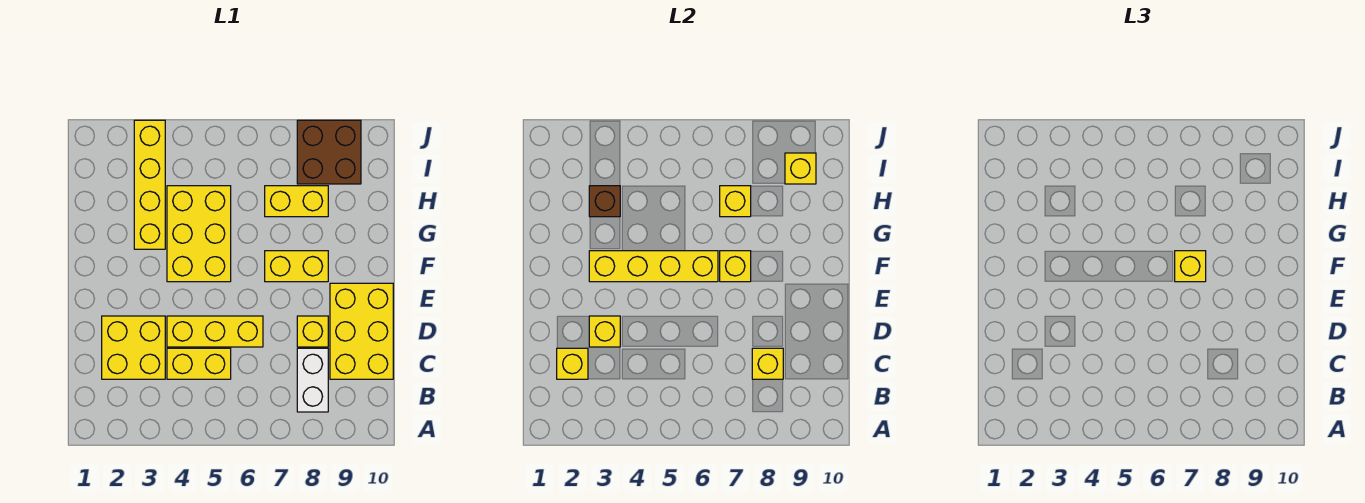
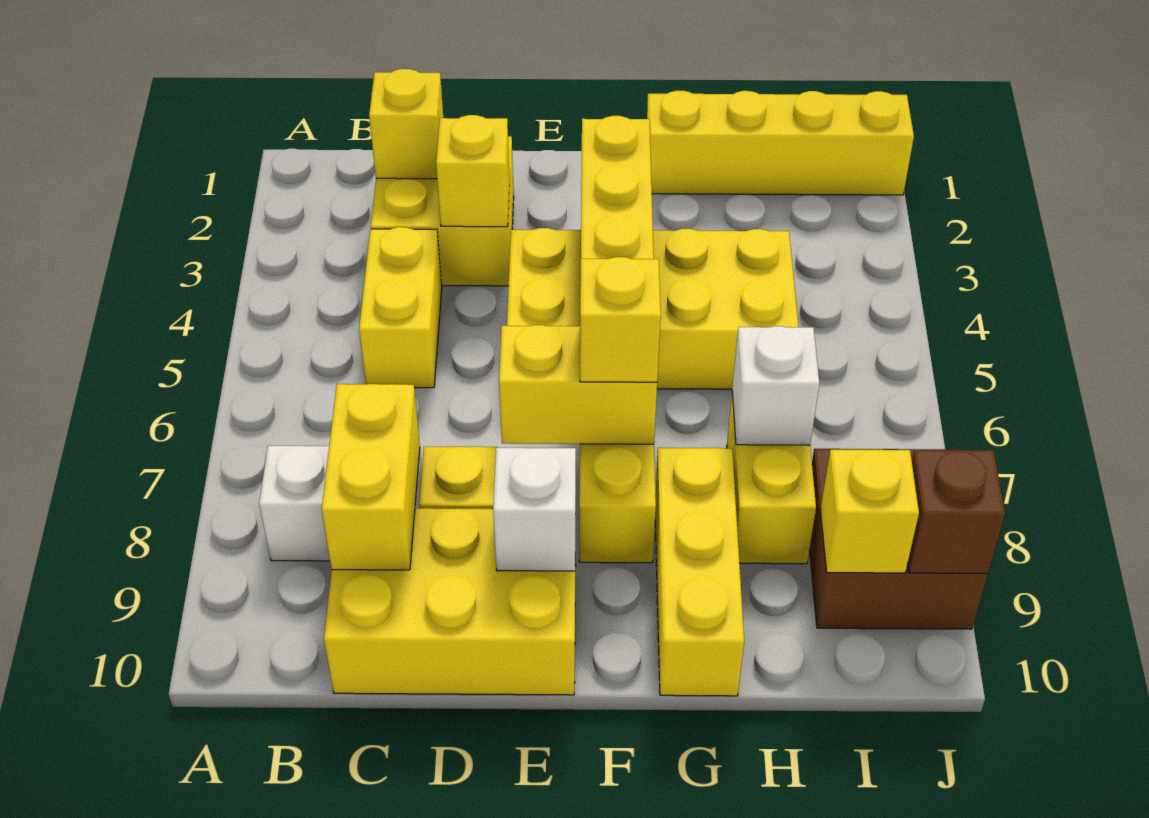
yellow brick C8 level 2 -> yellow brick C8:C9 level 2
yellow brick D4:D6 level 1 -> yellow brick G8:G10 level 1
none -> white brick E9 level 2
yellow brick F4:H5 level 1 -> yellow brick E4:H5 level 1
yellow brick F7 level 2 -> yellow brick E7:F7 level 2
yellow brick G3:J3 level 1 -> yellow brick G1:J1 level 1
brown brick H3 level 2 -> brown brick J9 level 2
yellow brick H7 level 2 -> white brick H7 level 2

